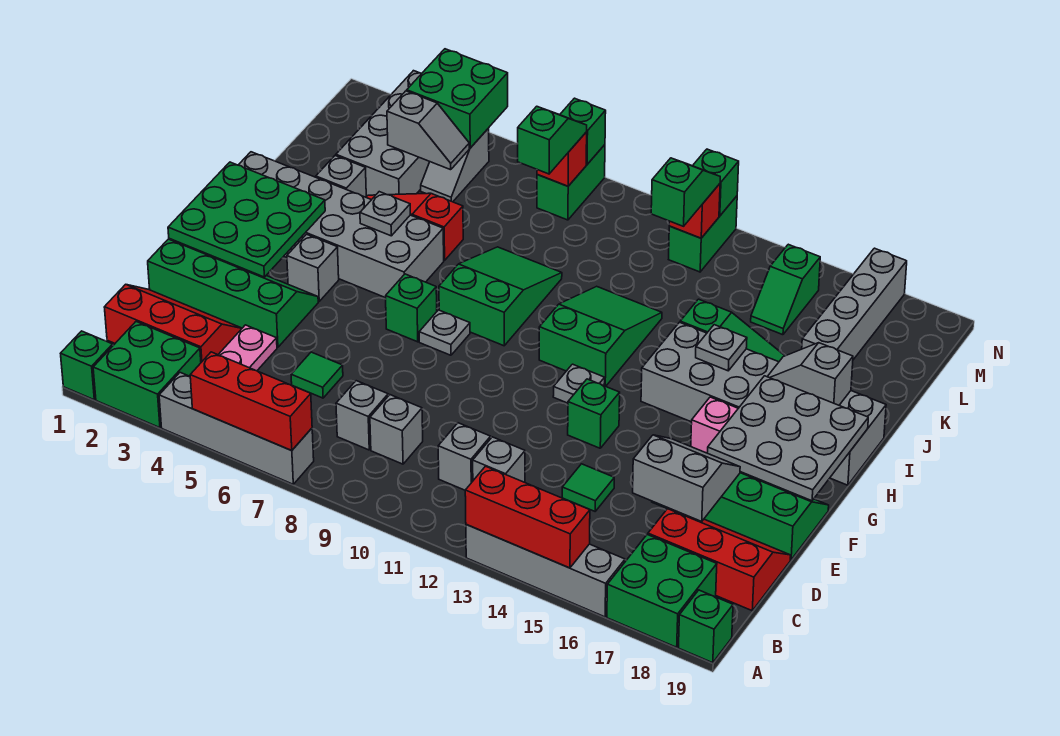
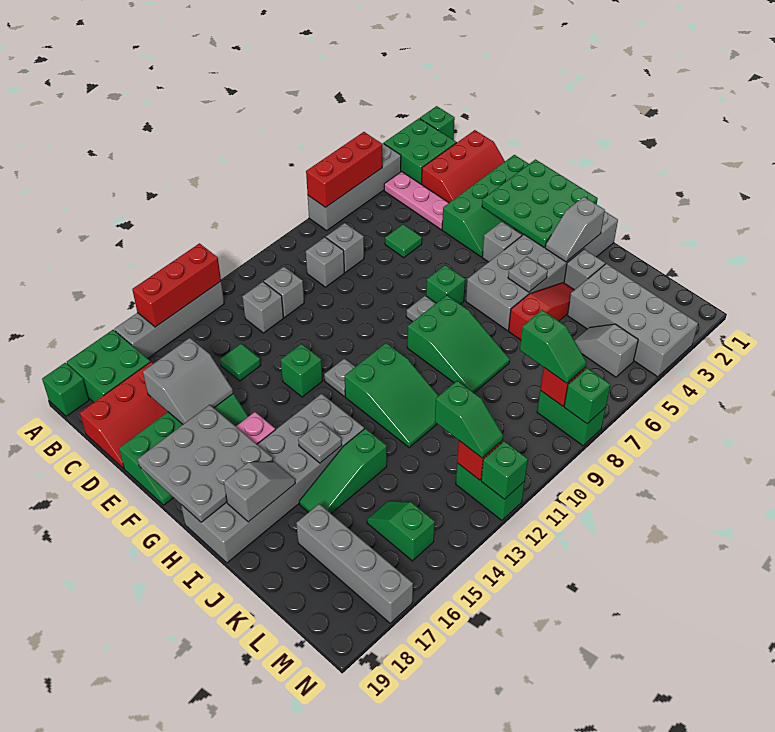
grey slope L4:L5 level 2 top 4 -> grey slope I2:I3 level 2 top 2
green brick M4:N5 level 2 -> none

